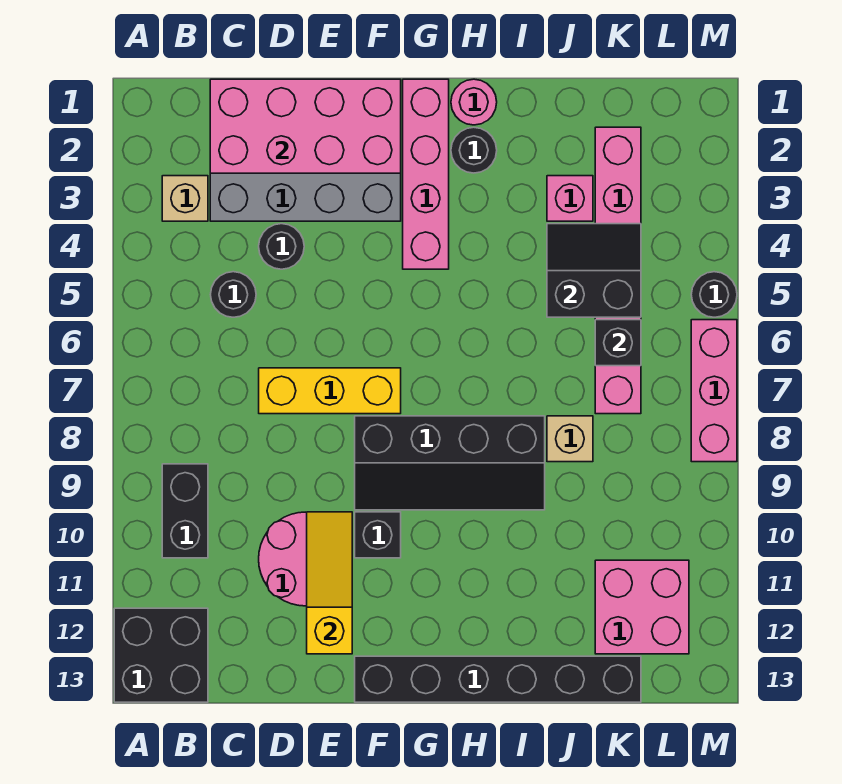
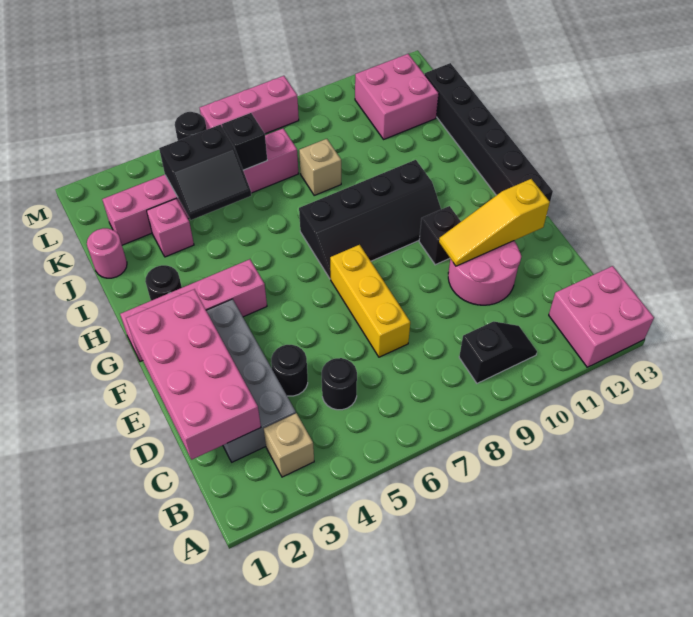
black brick A12:B13 level 1 -> pink brick A12:B13 level 1
black brick B9:B10 level 1 -> black slope B9:B10 level 1 top 9
black slope F8:I9 level 1 top 8 -> black slope G7:H10 level 1 top H
pink round brick H1 level 1 -> pink round brick J1 level 1
black slope J4:K5 level 2 top 5 -> black slope J4:K5 level 2 top K

